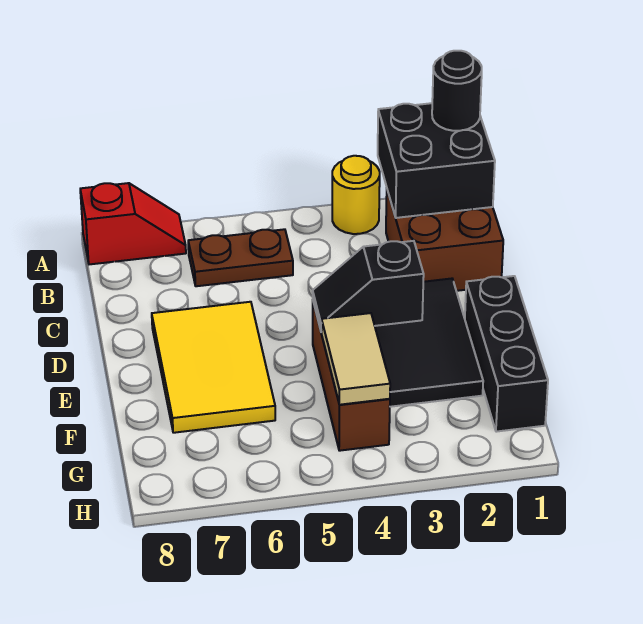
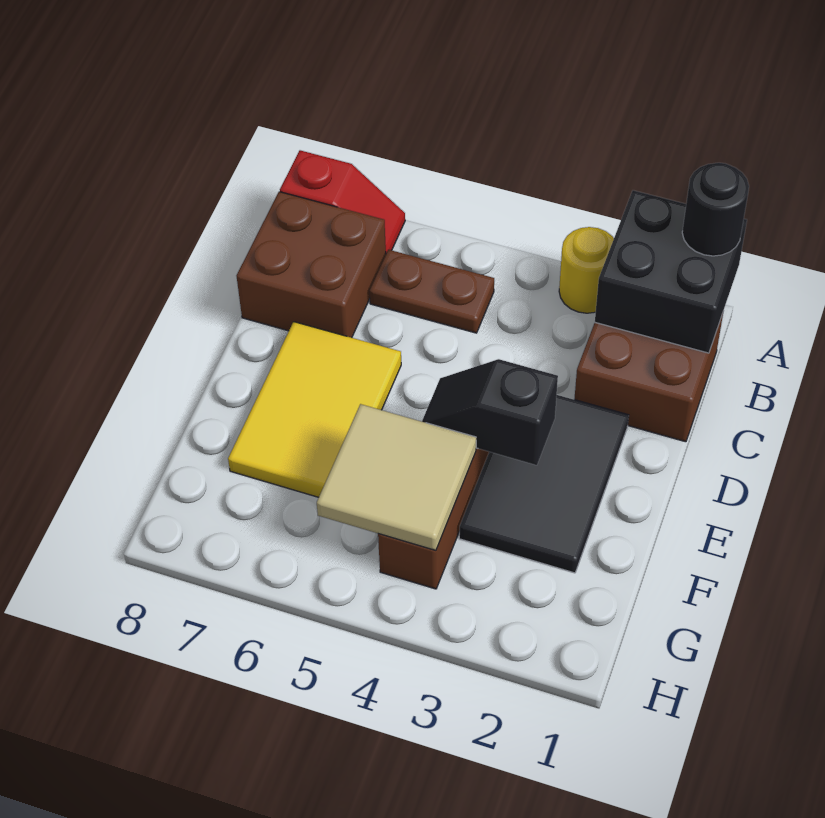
none -> brown brick B7:C8 level 1
black brick E1:G1 level 1 -> none
tan tile F4:G4 level 2 -> tan tile F4:G5 level 2

